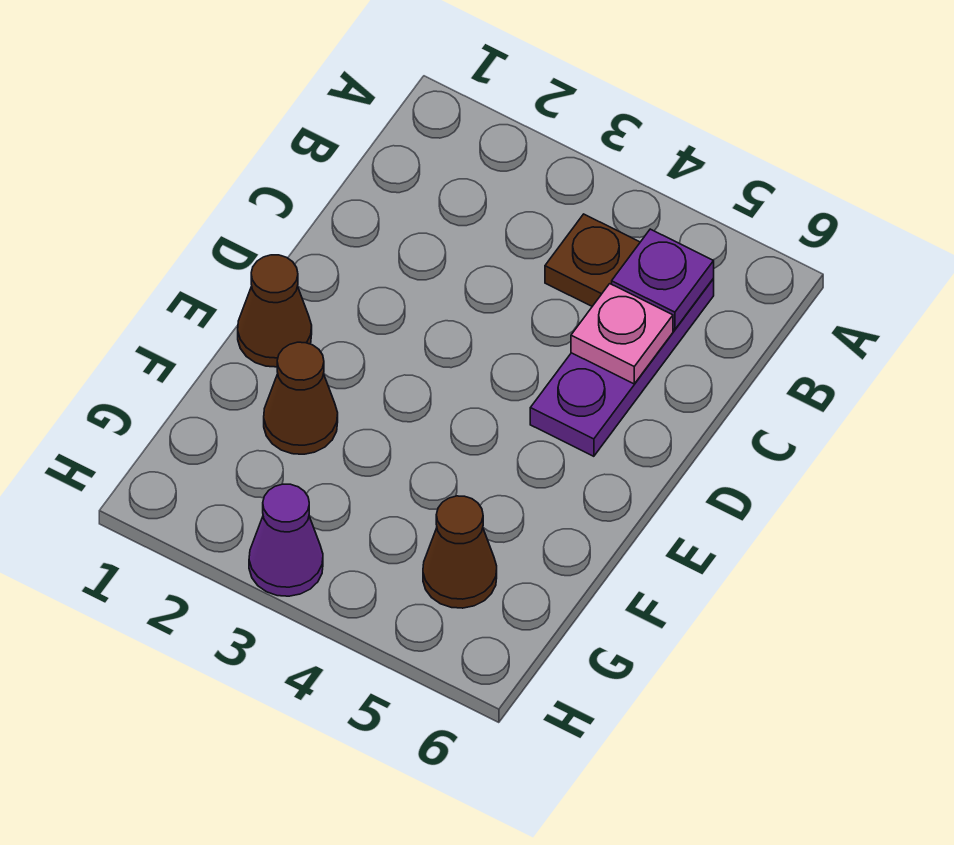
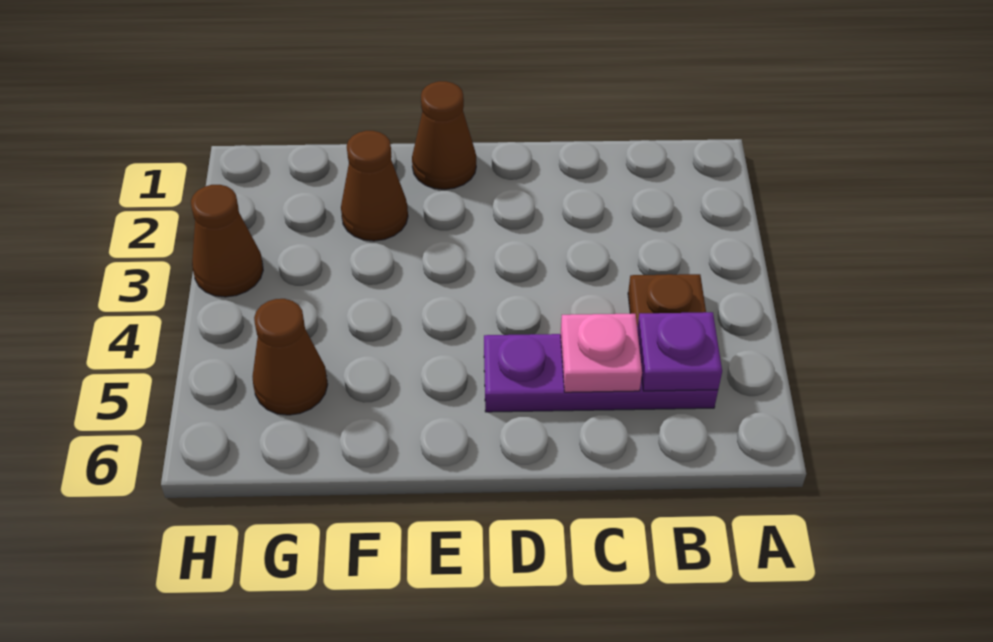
purple cone H3 level 1 -> brown cone H3 level 1

